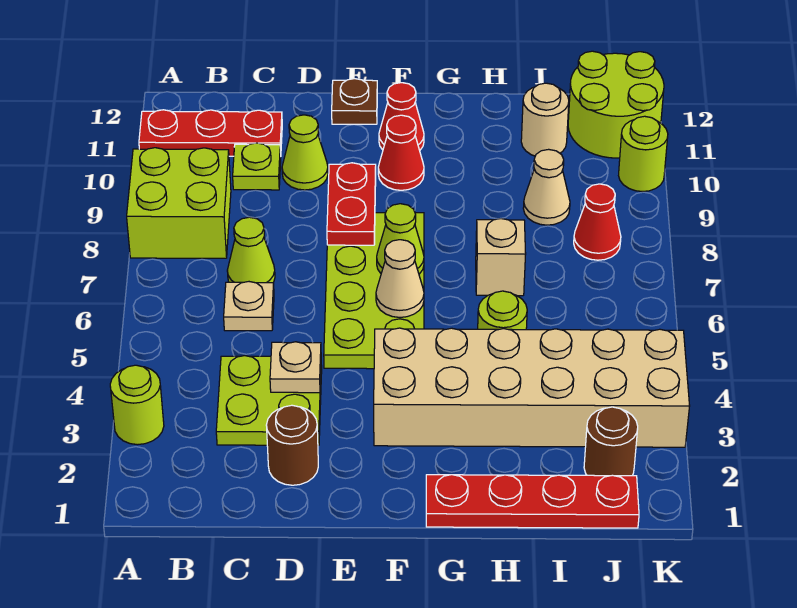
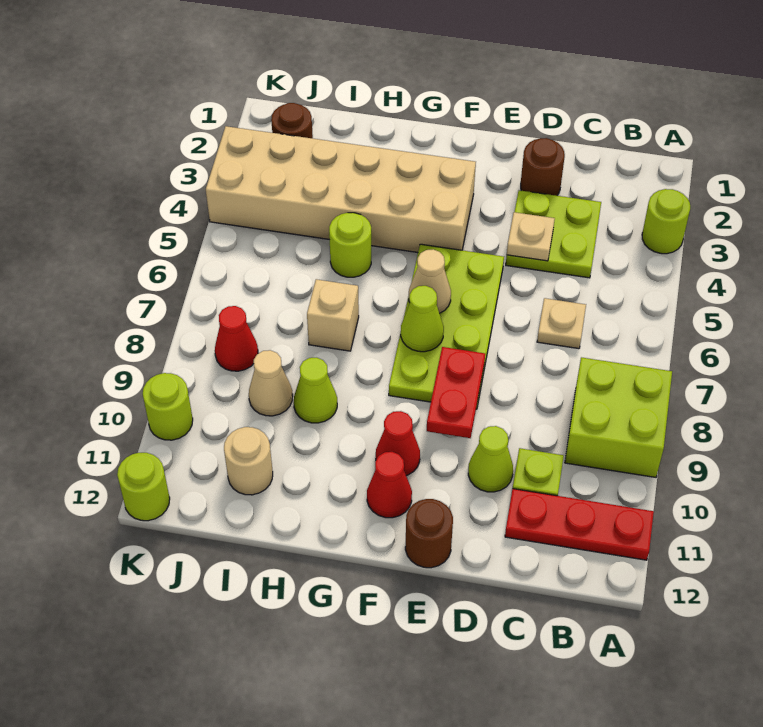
lime cone C7 level 1 -> lime cone H9 level 1
brown plate E12 level 1 -> brown round brick E12 level 1
red plate G1:J1 level 1 -> none
lime round brick J11:K12 level 1 -> lime round brick K12 level 1

